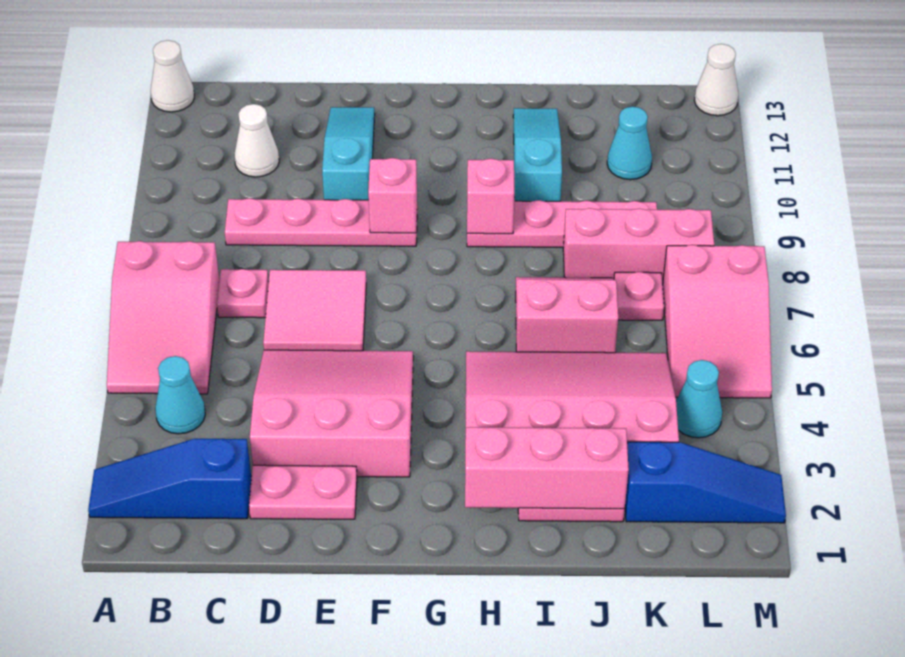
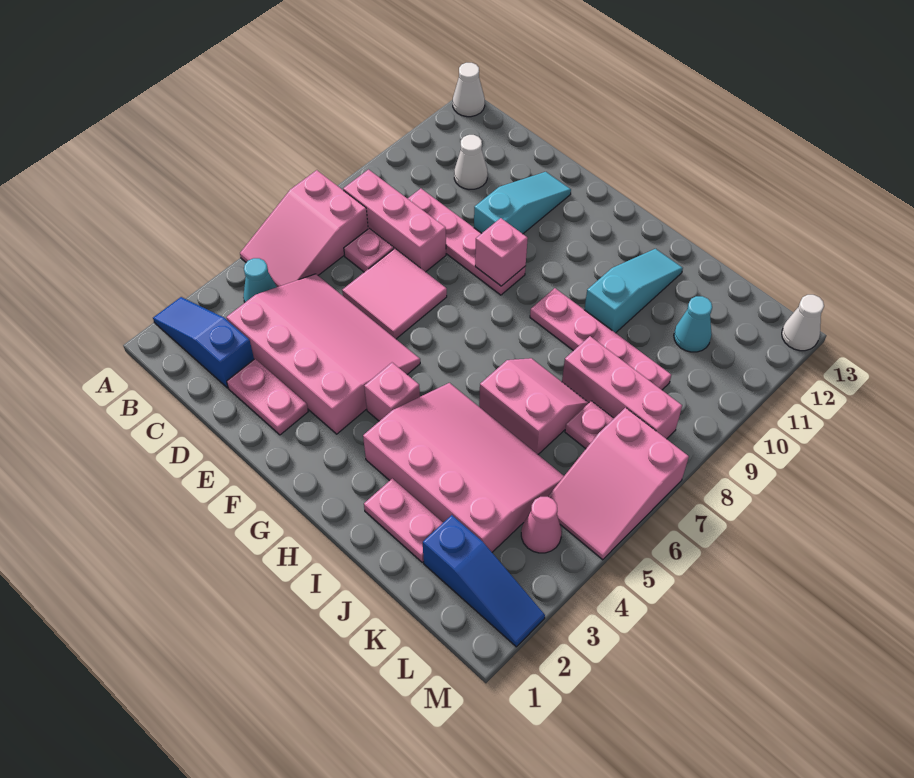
pink slope D3:F5 level 1 top 3 -> pink slope C3:F5 level 1 top 3
pink brick H2:J2 level 2 -> pink brick B8:D8 level 1
pink brick H9 level 2 -> pink brick G4 level 1
cyan cone L4 level 1 -> pink cone L4 level 1

